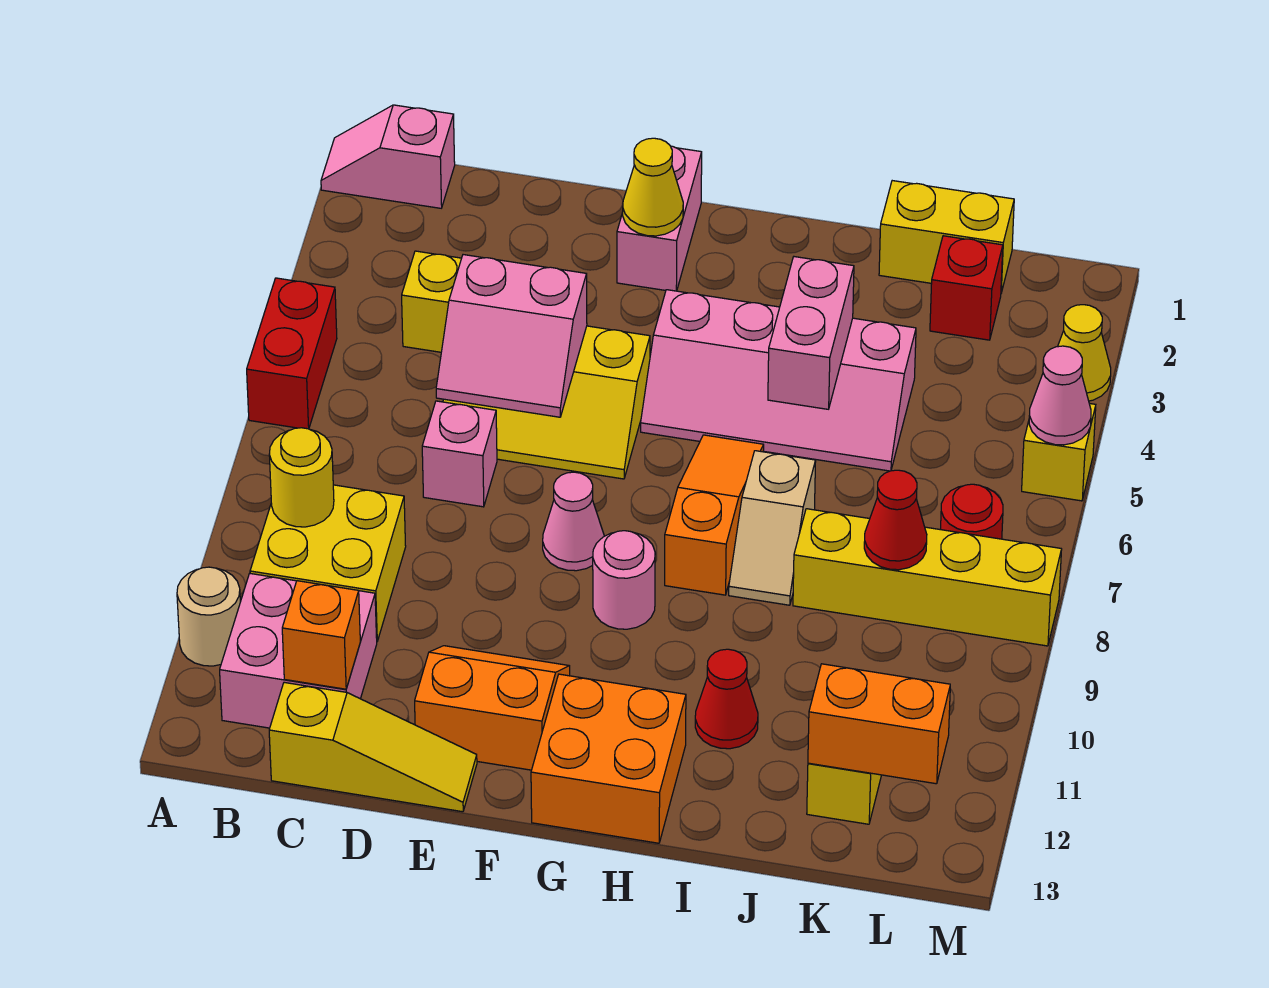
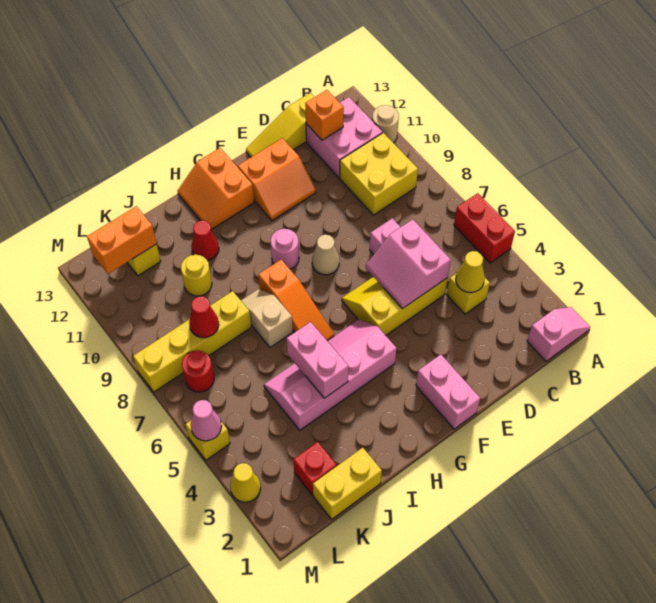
yellow round brick B9 level 2 -> yellow round brick J10 level 1
pink slope D5:E6 level 2 top 5 -> pink slope D5:E6 level 2 top D
yellow cone F2 level 2 -> yellow cone C4 level 2
pink cone F8 level 1 -> tan cone F8 level 1
orange brick G12:H13 level 1 -> orange slope G12:H13 level 1 top G

